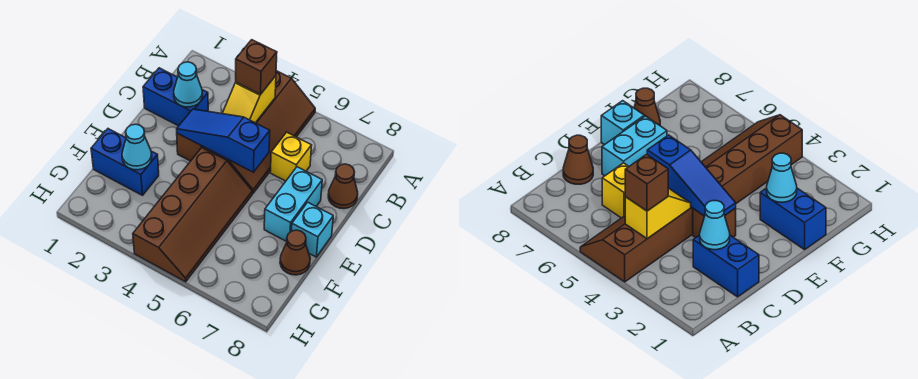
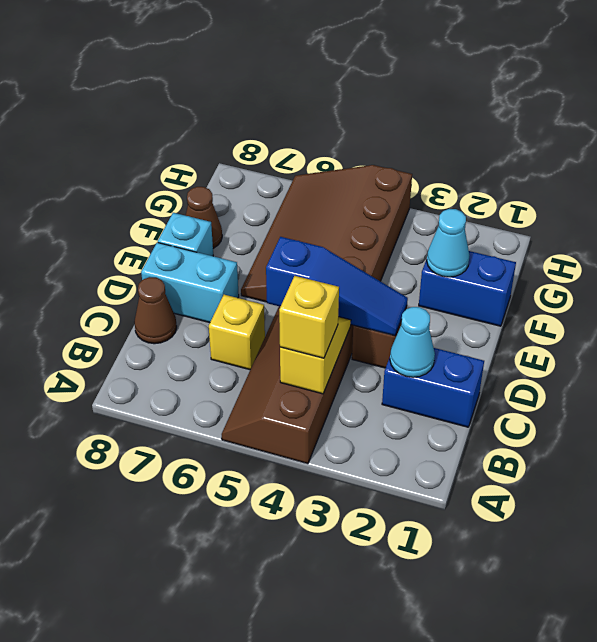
brown brick B4 level 3 -> yellow brick B4 level 3
cyan brick D7:E7 level 1 -> cyan brick D7:D8 level 1
brown slope E4:H5 level 1 top 4 -> brown slope E4:H6 level 1 top 4

